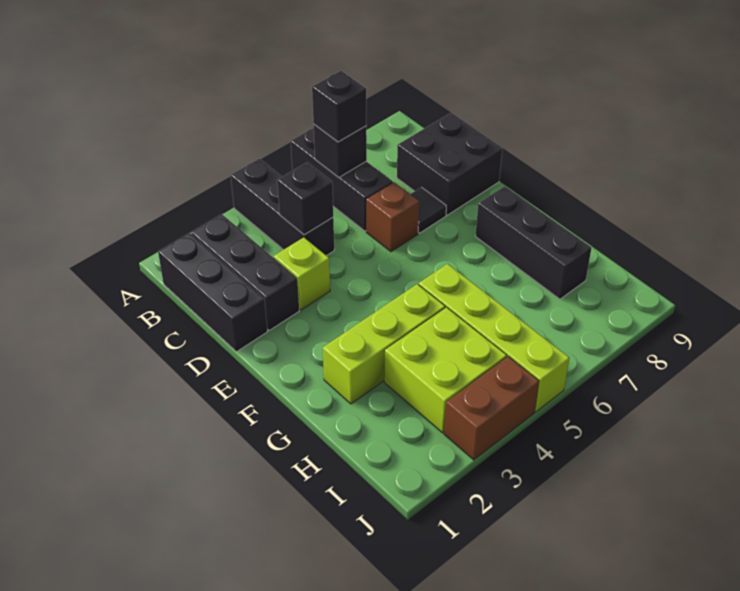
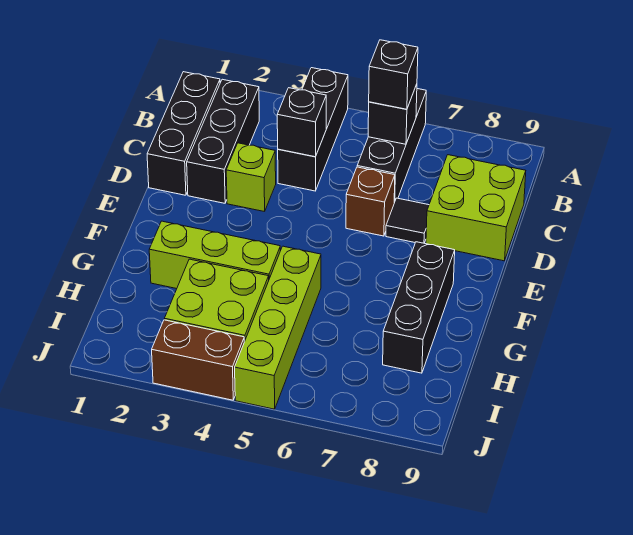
black brick C8:D9 level 1 -> lime brick C8:D9 level 1

